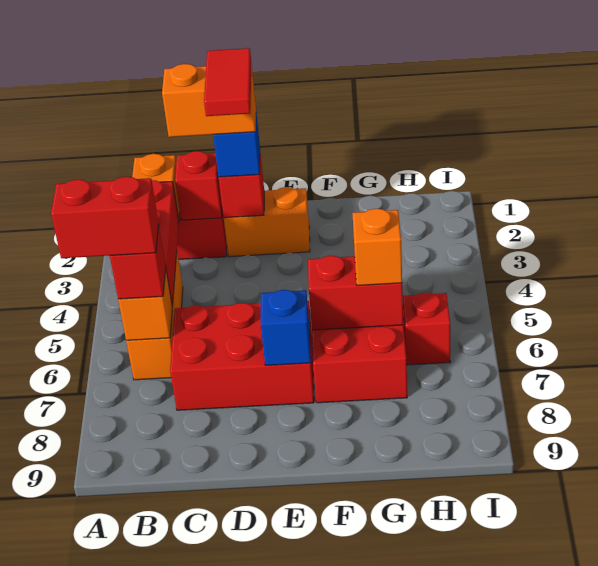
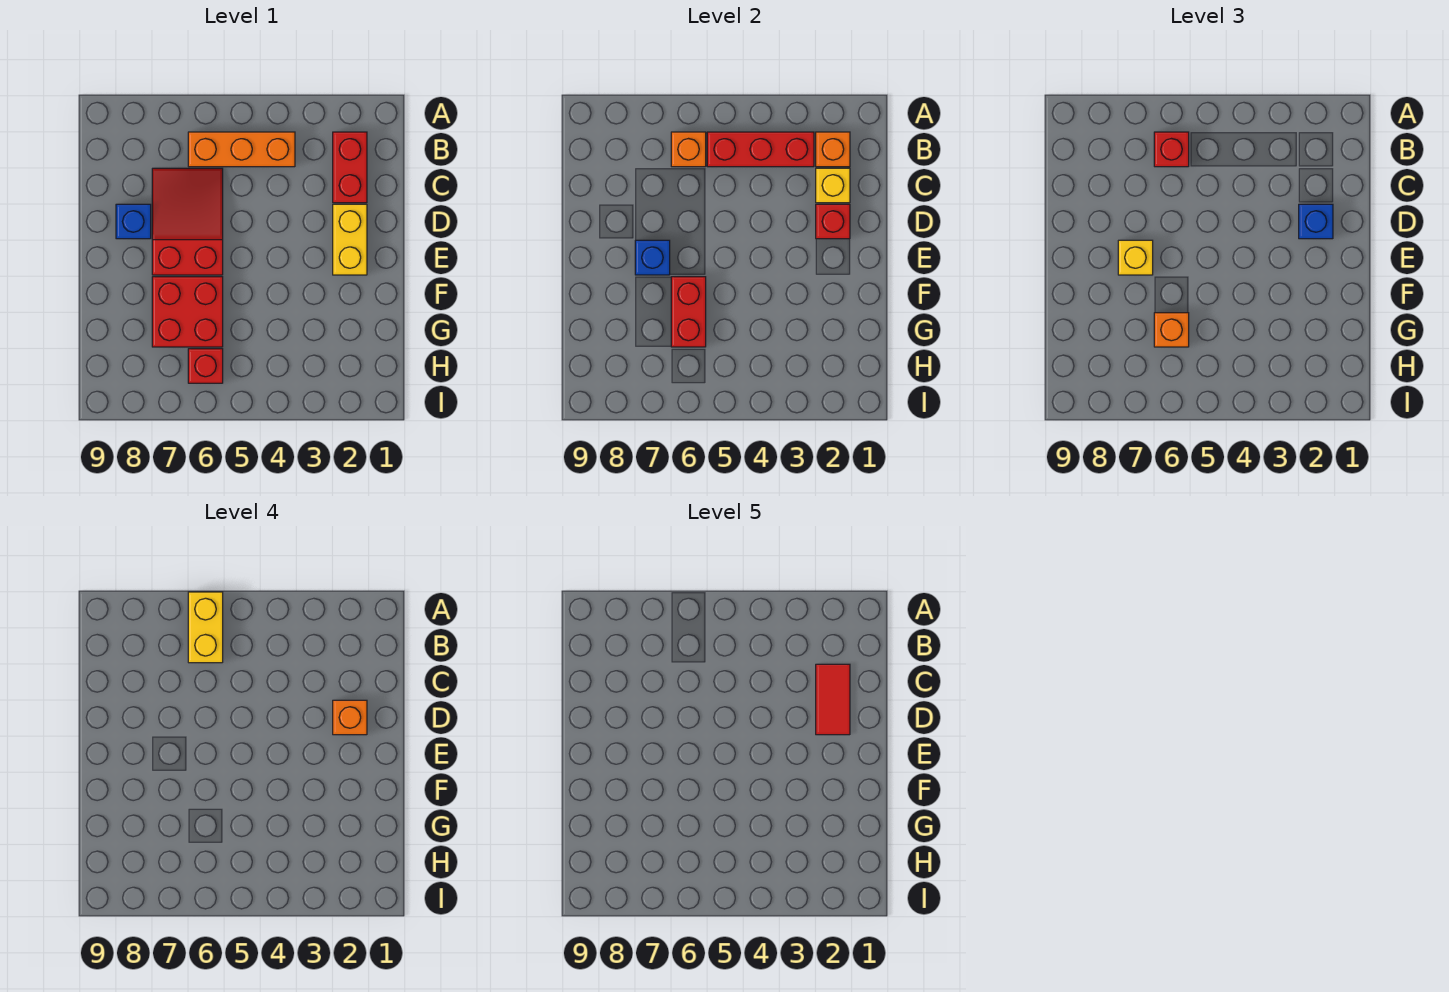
red brick A6:B6 level 4 -> yellow brick A6:B6 level 4
red brick C2 level 2 -> yellow brick C2 level 2
orange brick C2:D2 level 4 -> orange brick D2 level 4
red brick C6:E7 level 1 -> red slope C6:E7 level 1 top E
orange brick D2:E2 level 1 -> yellow brick D2:E2 level 1
red tile D2:D3 level 5 -> red tile C2:D2 level 5
none -> blue brick D8 level 1
none -> yellow brick E7 level 3

